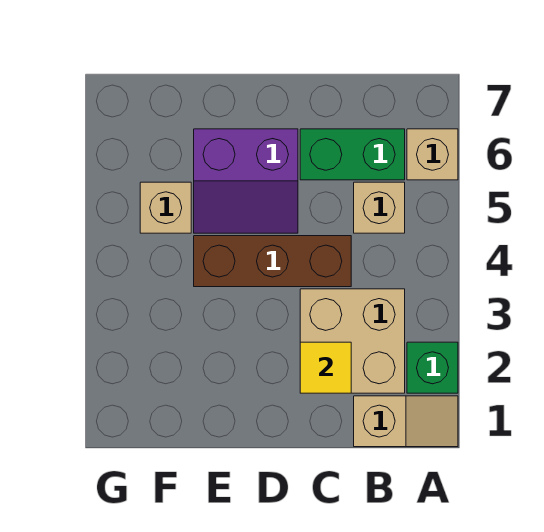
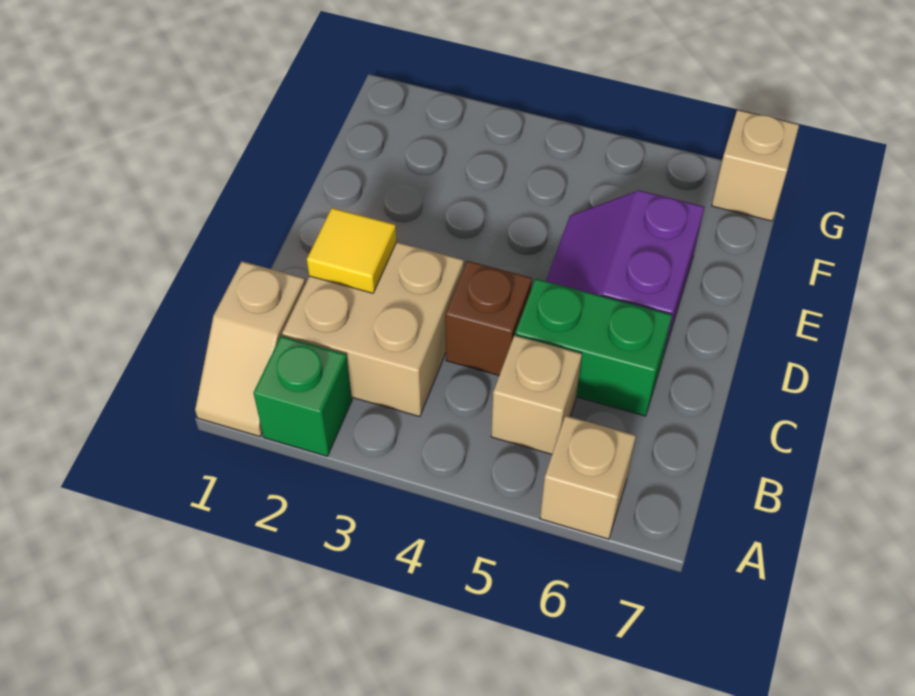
green brick B6:C6 level 1 -> green brick C5:C6 level 1
brown brick C4:E4 level 1 -> brown brick C4 level 1
tan brick F5 level 1 -> tan brick G7 level 1

